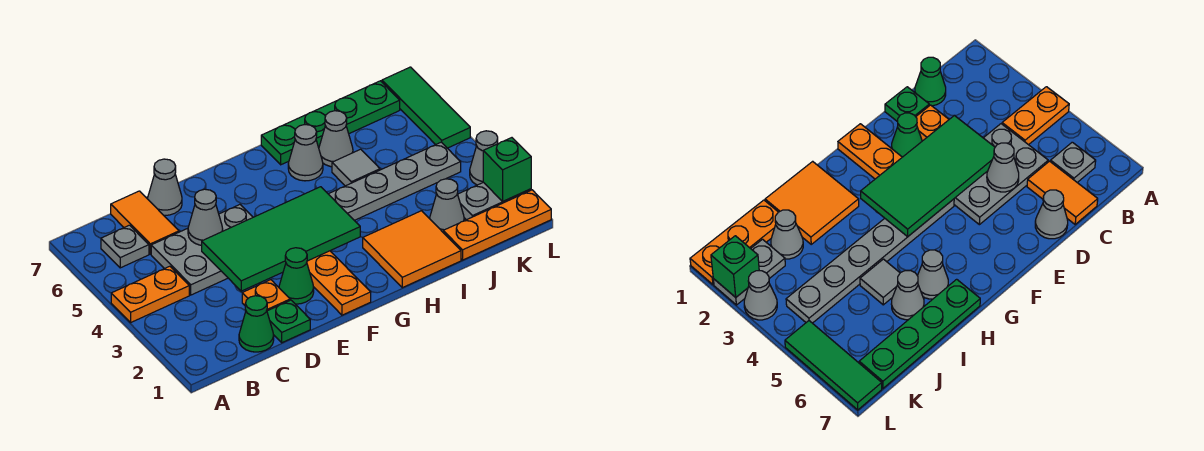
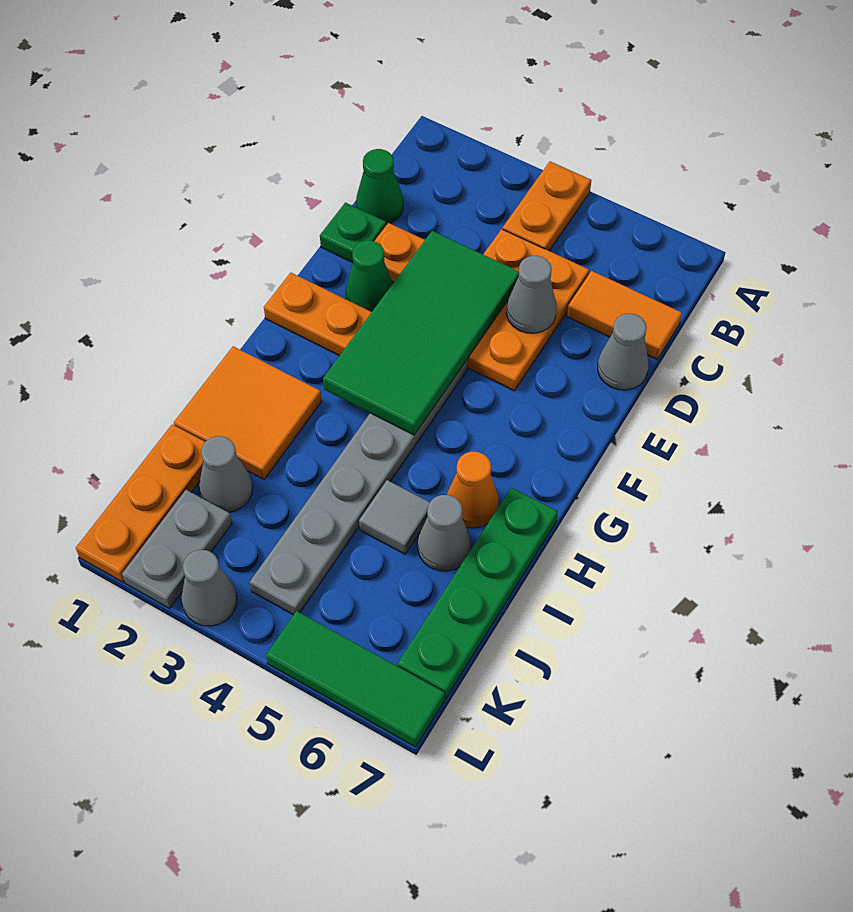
grey plate B6 level 1 -> none
grey plate C4:E5 level 1 -> orange plate C4:E5 level 1
grey cone H6 level 1 -> orange cone H6 level 1
green brick L2 level 2 -> none

